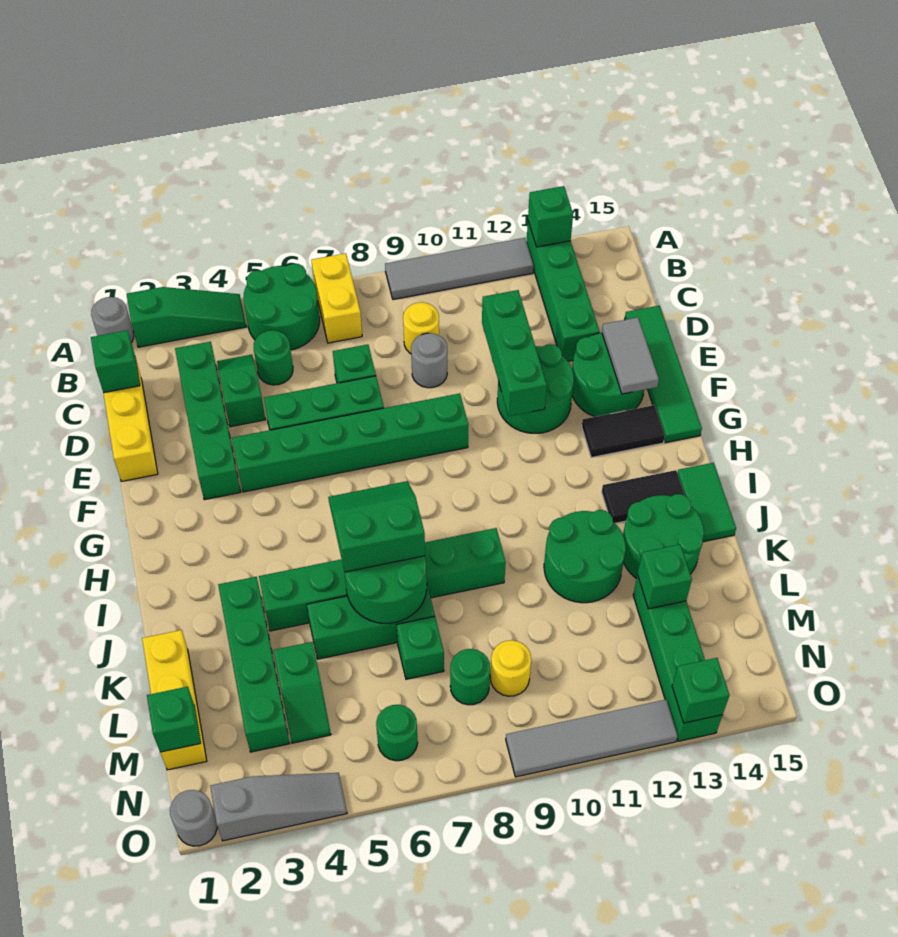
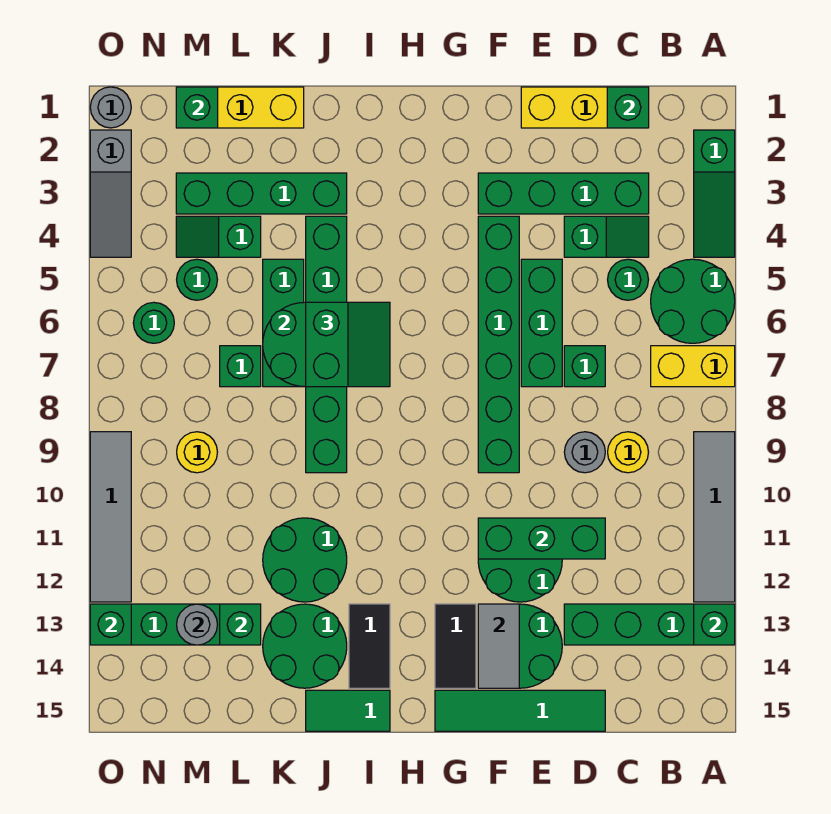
grey round brick A1 level 1 -> grey round brick M13 level 2
grey tile E14:F14 level 2 -> grey tile F13:F14 level 2
green round brick M8 level 1 -> green round brick M5 level 1

